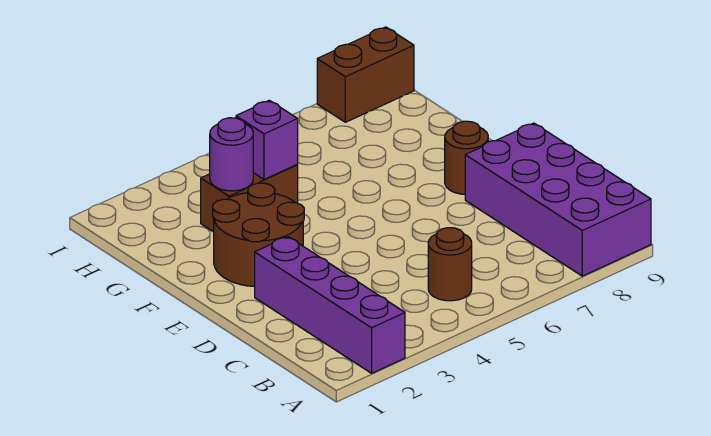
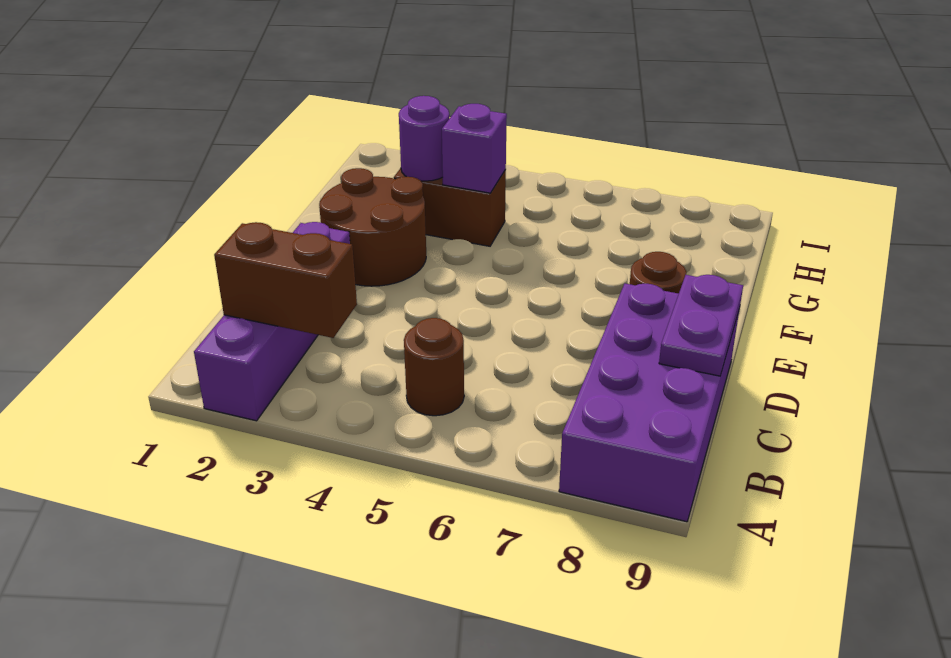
none -> purple plate C9:D9 level 2
brown brick I8:I9 level 1 -> brown brick B2:B3 level 2

